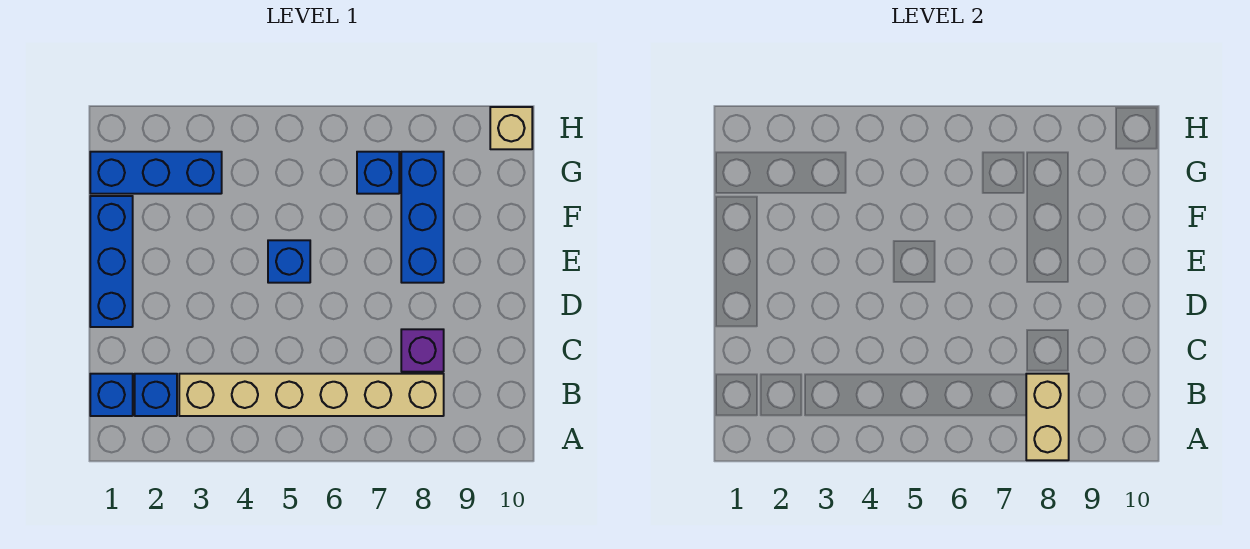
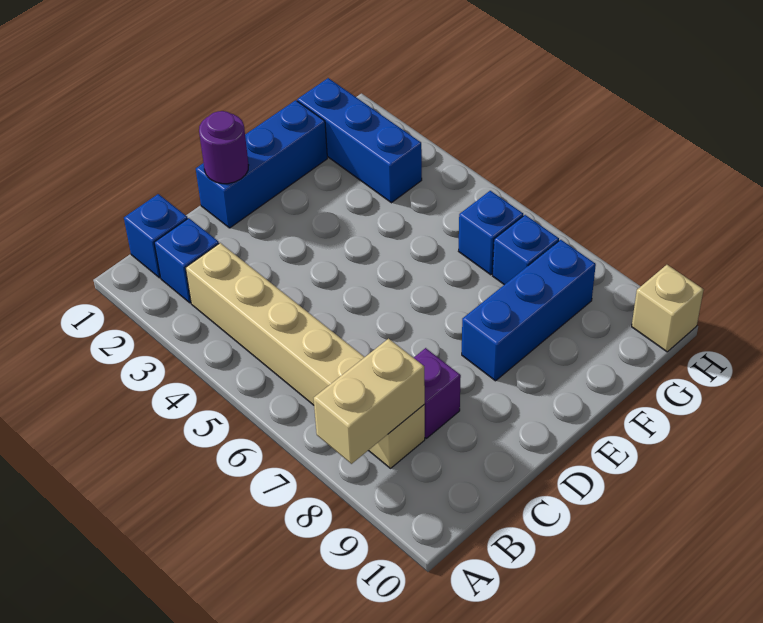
none -> purple round brick D1 level 2
blue brick E5 level 1 -> blue brick G6 level 1

